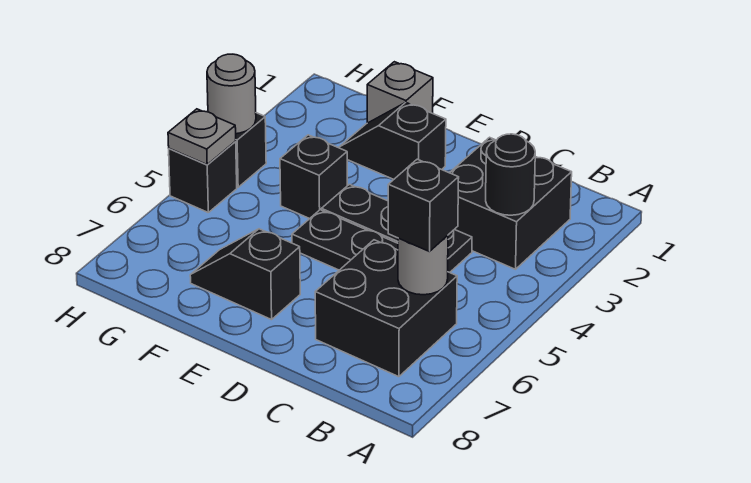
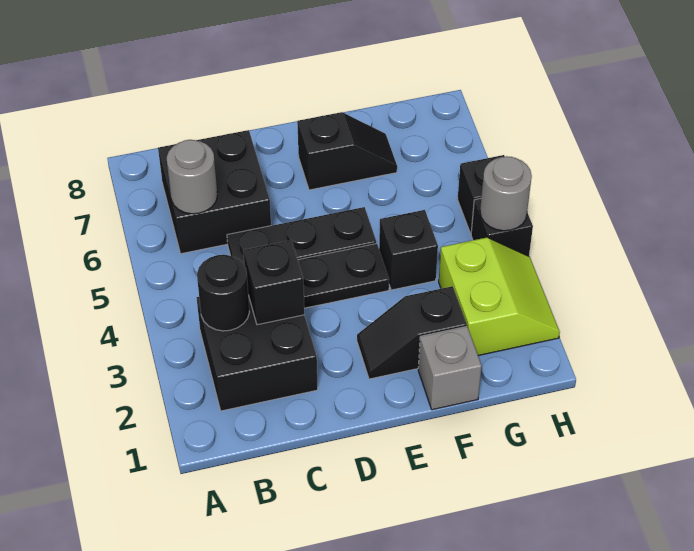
black brick B6 level 3 -> black brick C3 level 2
black slope E2:F2 level 1 top E -> black slope E2:F2 level 1 top F
none -> lime slope G2:H3 level 1 top G
grey plate H5 level 2 -> none

